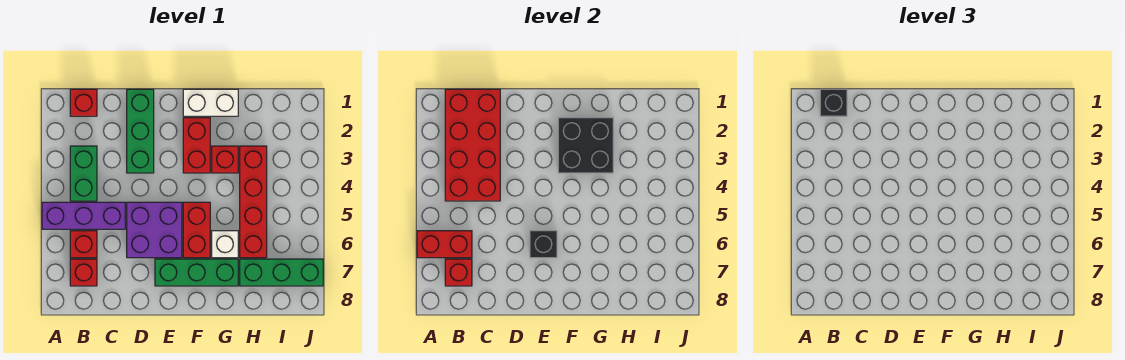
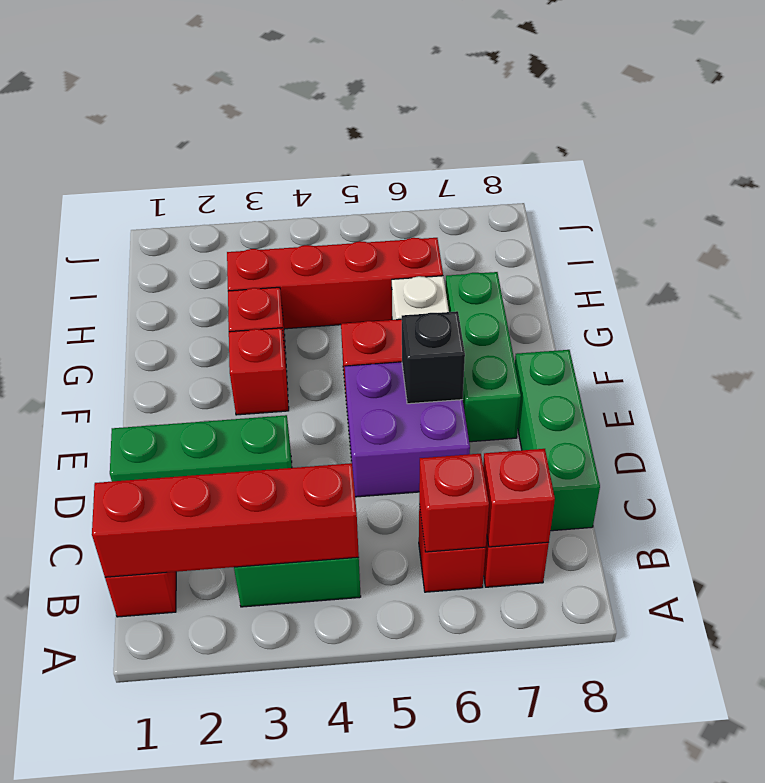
purple brick A5:C5 level 1 -> none
red brick A6:B6 level 2 -> red brick B6 level 2
red brick B1:C4 level 2 -> red brick B1:B4 level 2
black brick B1 level 3 -> none
white brick F1:G1 level 1 -> none
red brick F2:F3 level 1 -> red brick F3 level 1
black brick F2:G3 level 2 -> none
green brick H7:J7 level 1 -> green brick C8:E8 level 1

